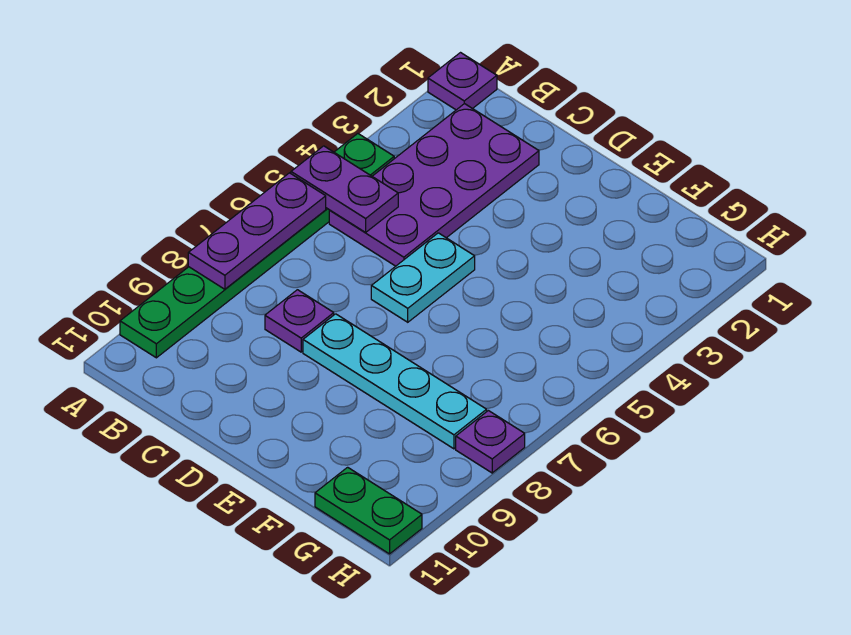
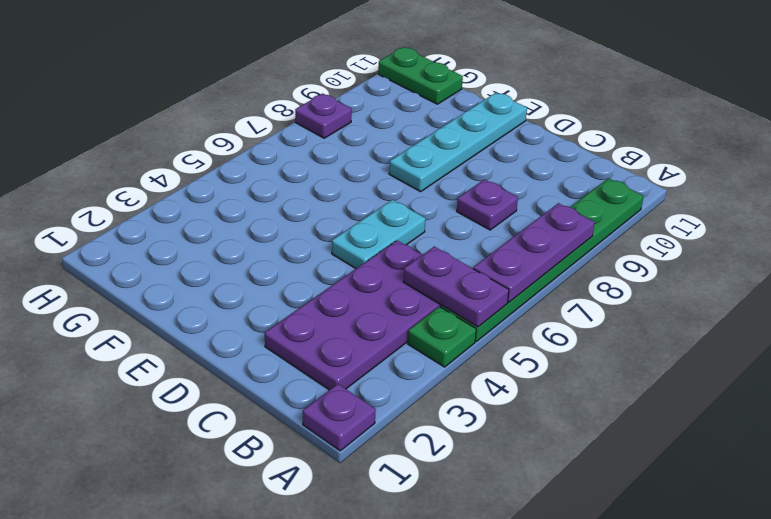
cyan plate D8:G8 level 1 -> cyan plate E8:E11 level 1

